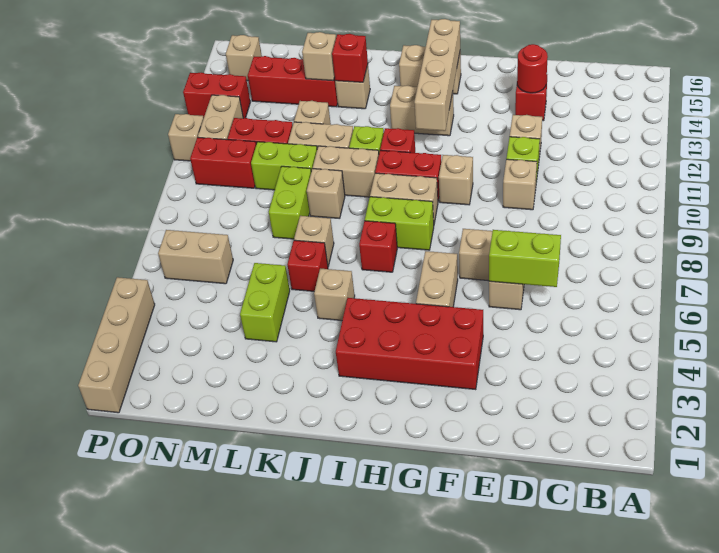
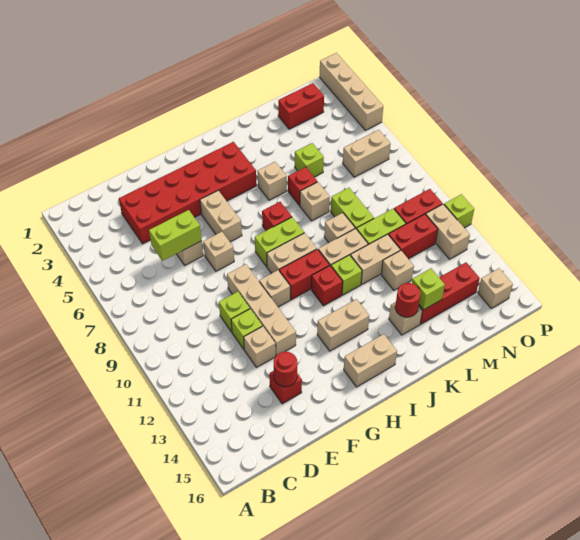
tan brick E10 level 1 -> lime brick E10 level 1
red brick F3:I4 level 1 -> red brick D3:I4 level 1
tan brick H12:H15 level 2 -> tan brick F9:F12 level 1
red brick K14 level 2 -> red round brick K14 level 2
lime brick L4:L5 level 1 -> lime brick L5 level 1
tan brick L14 level 2 -> lime brick L14 level 2
red brick O13:P13 level 1 -> red brick M2:N2 level 1
tan brick P11 level 1 -> lime brick P11 level 1

